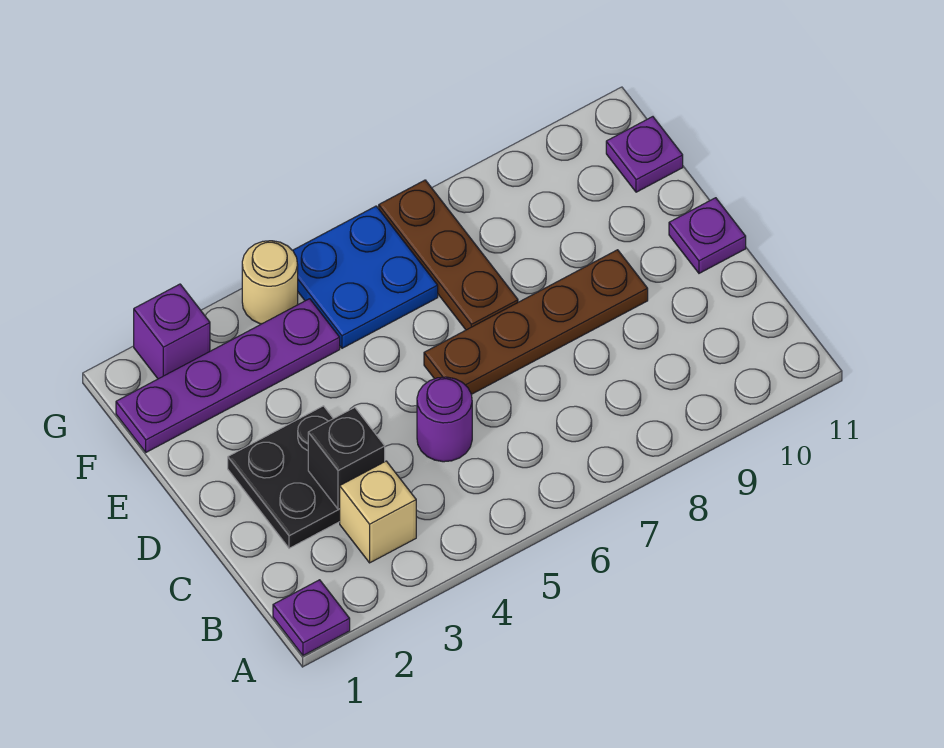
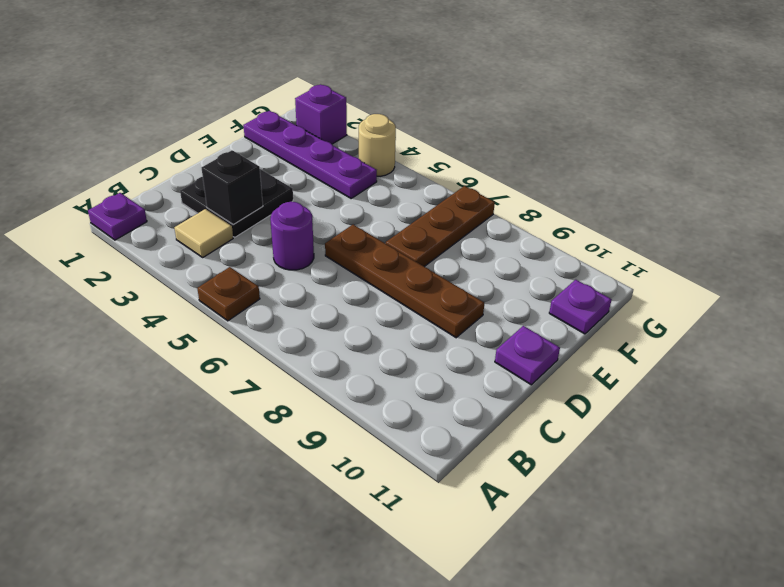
none -> brown plate A5 level 1
tan brick B3 level 1 -> tan tile B3 level 1
blue plate F5:G6 level 1 -> none

